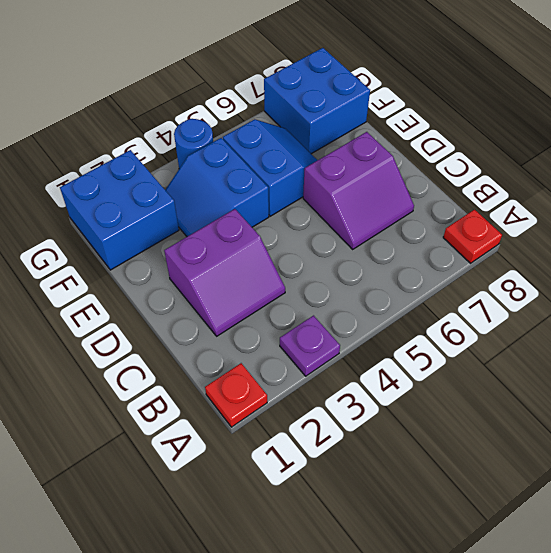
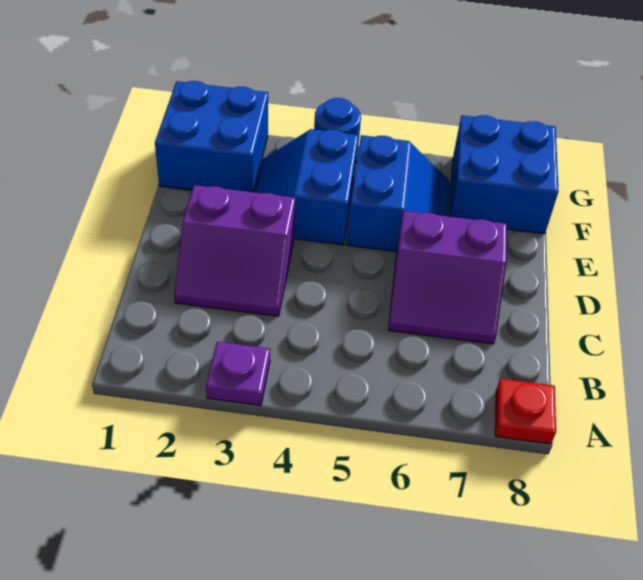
red plate A1 level 1 -> none

